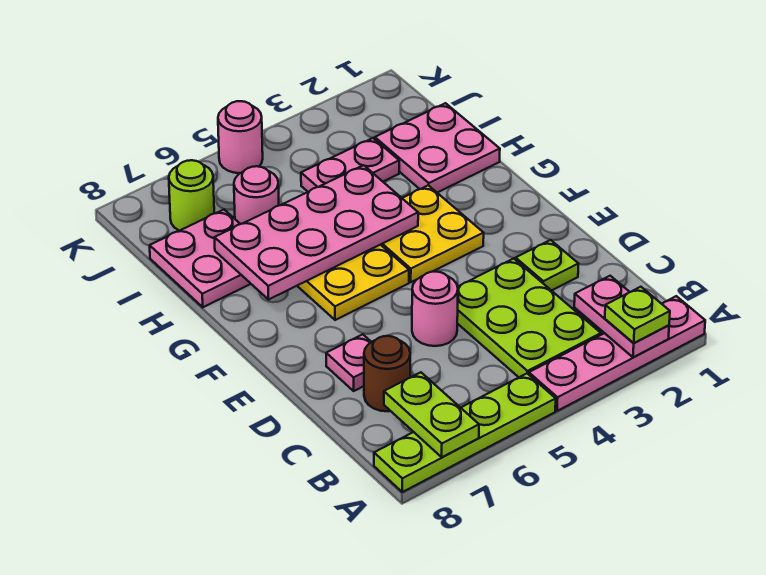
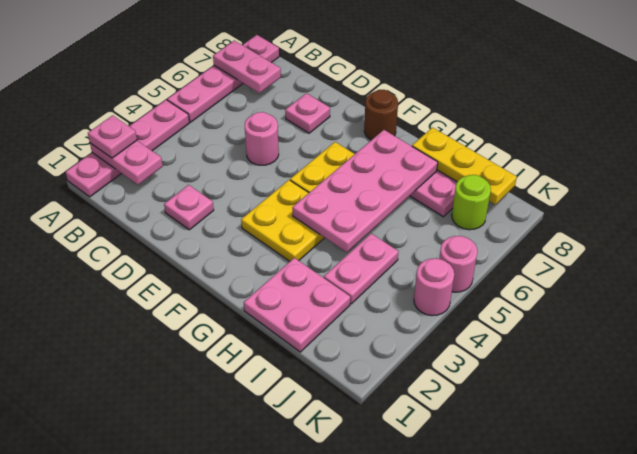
lime plate A2 level 3 -> pink plate A2 level 3
lime plate A5:A8 level 1 -> pink plate A5:A8 level 1
lime plate A7:B7 level 2 -> pink plate A7:B7 level 2
lime plate B3:D4 level 1 -> none
brown round brick C7 level 1 -> brown round brick F8 level 1
lime plate D2 level 1 -> pink plate D2 level 1
none -> yellow plate H8:J8 level 2
pink round brick I6 level 1 -> pink round brick K4 level 1

